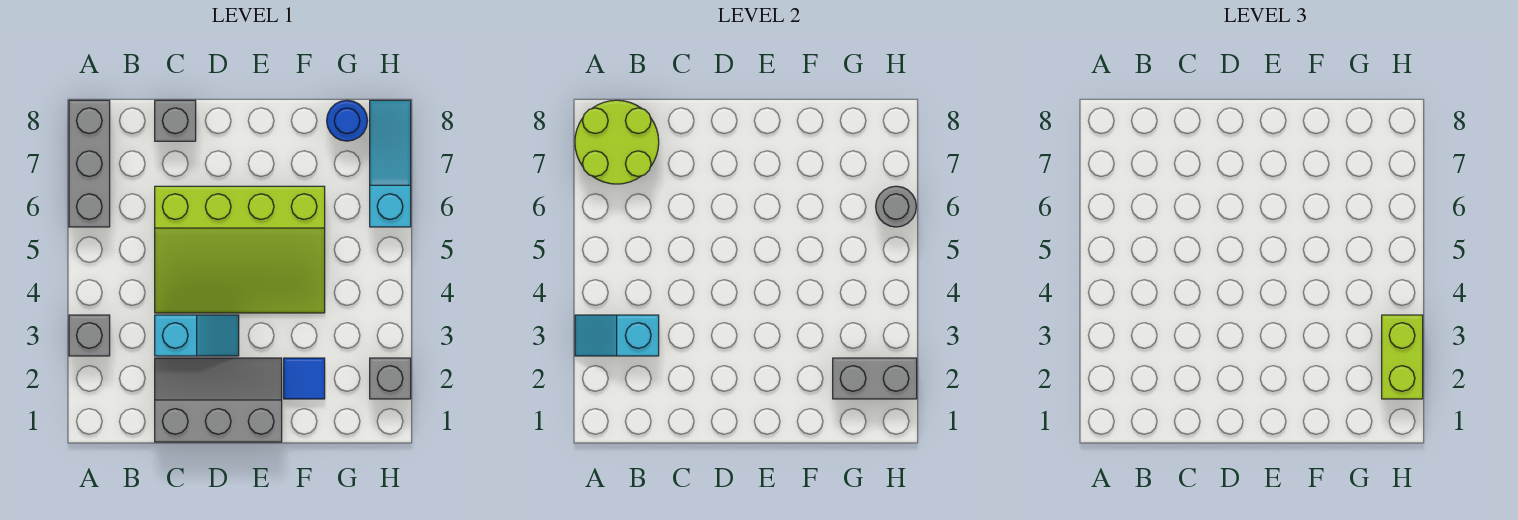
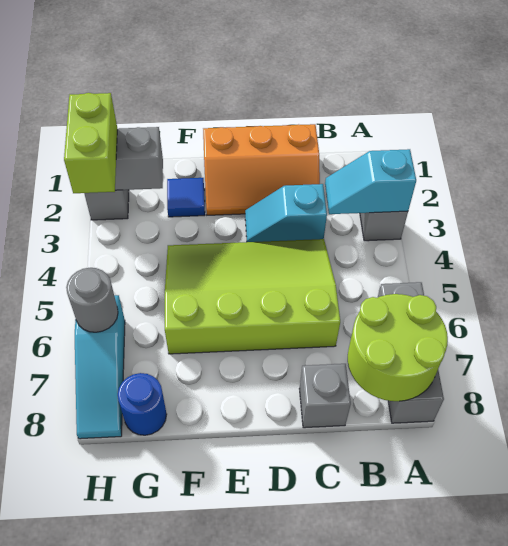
cyan slope A3:B3 level 2 top B -> cyan slope A3:B3 level 2 top A
grey slope C1:E2 level 1 top 1 -> orange slope C1:E2 level 1 top 1

